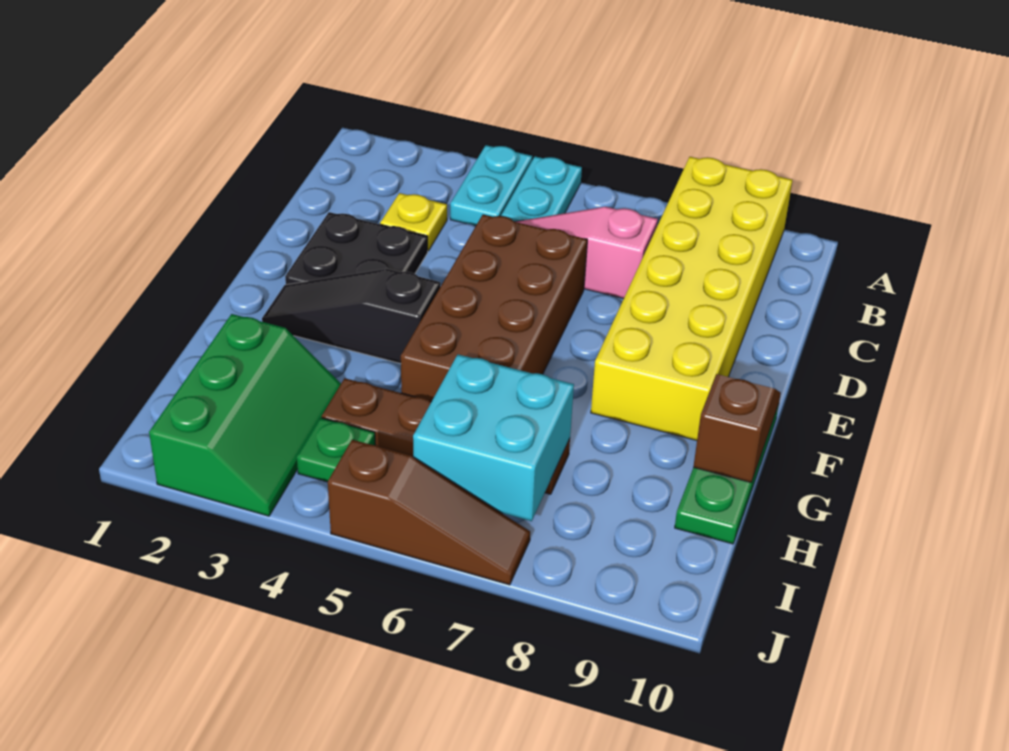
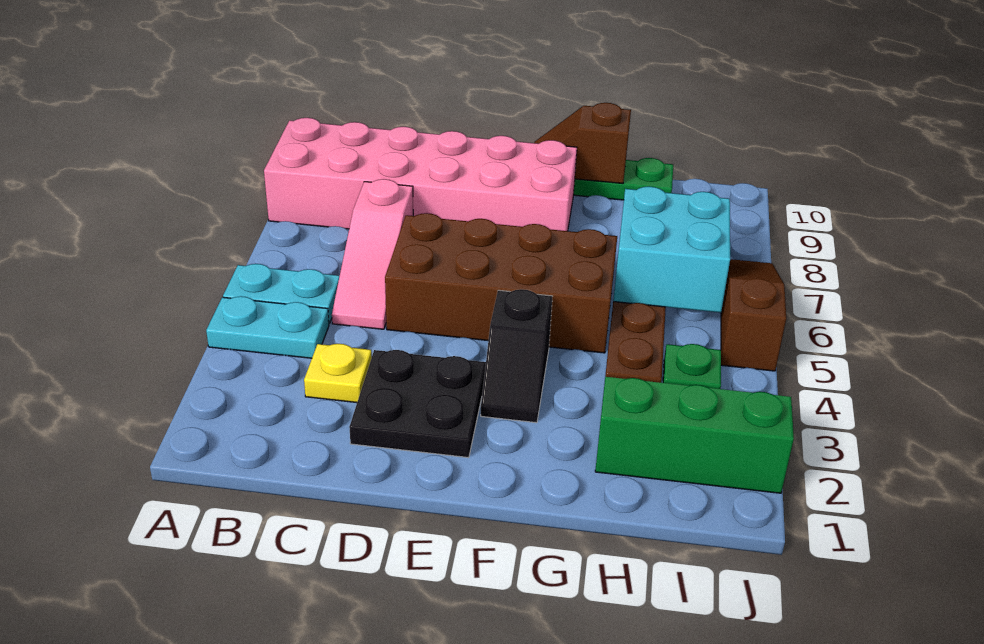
yellow brick A8:F9 level 1 -> pink brick A8:F9 level 1
black slope F2:F4 level 1 top 4 -> black slope F3:F4 level 1 top 4

